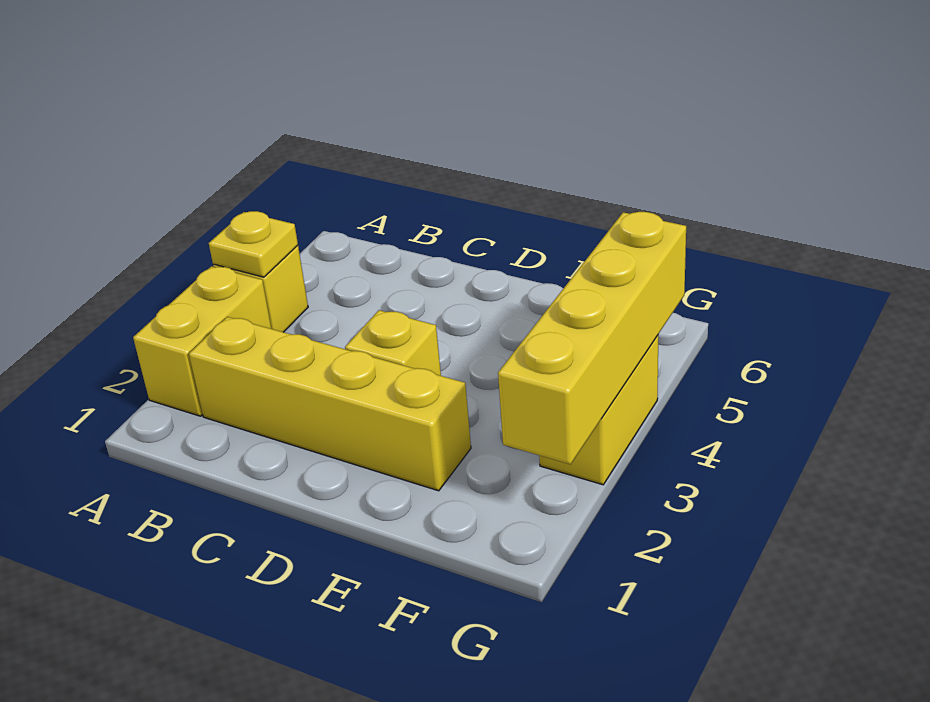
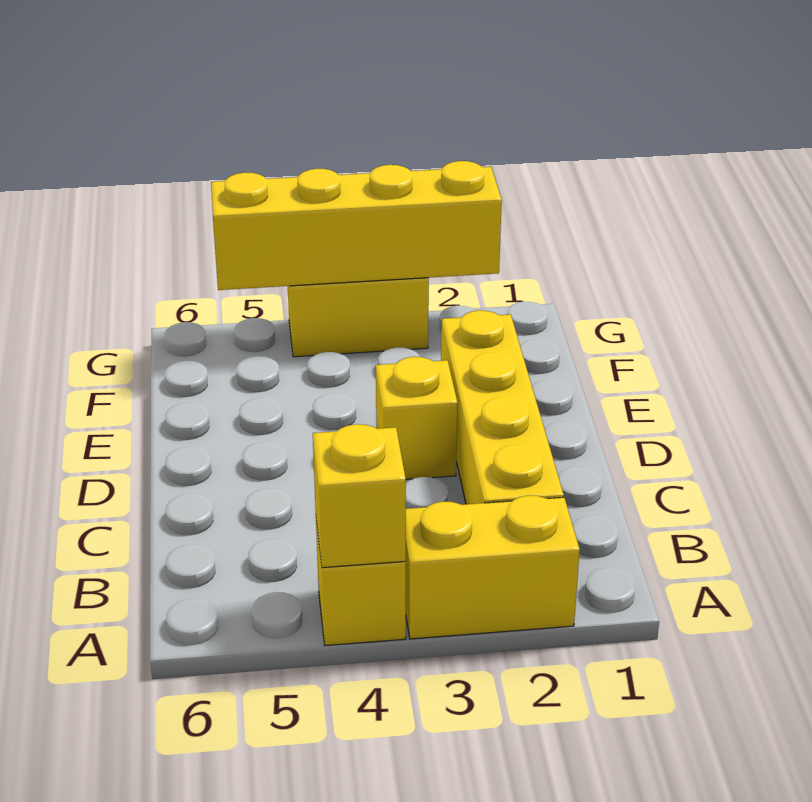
yellow plate A4 level 2 -> yellow brick A4 level 2

